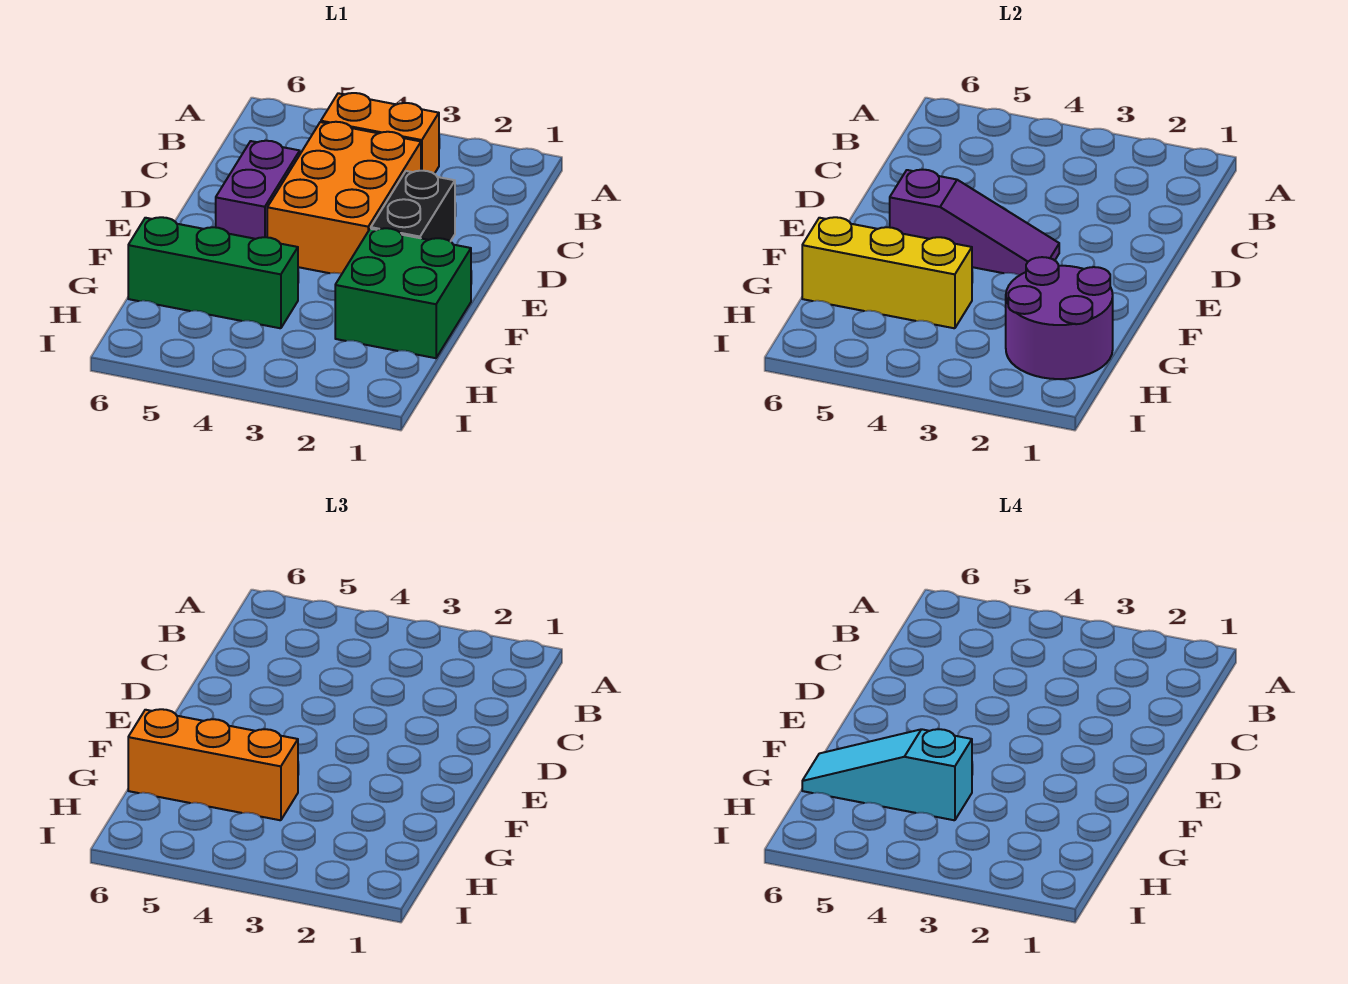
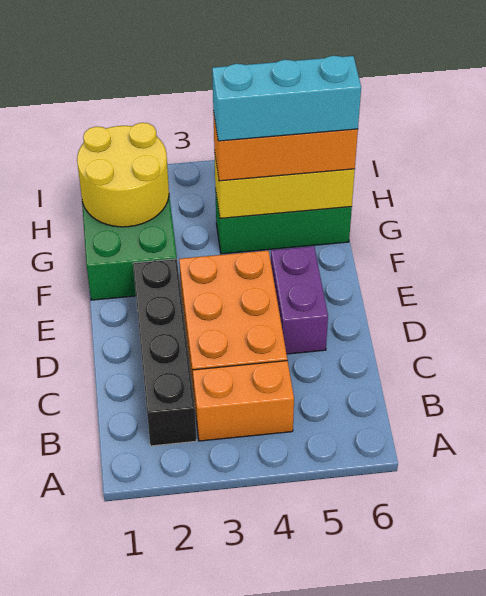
black brick D2:E2 level 1 -> black brick B2:E2 level 1
purple slope E3:E5 level 2 top 5 -> none
purple round brick G1:H2 level 2 -> yellow round brick G1:H2 level 2
cyan slope G4:G6 level 4 top 4 -> cyan brick G4:G6 level 4

